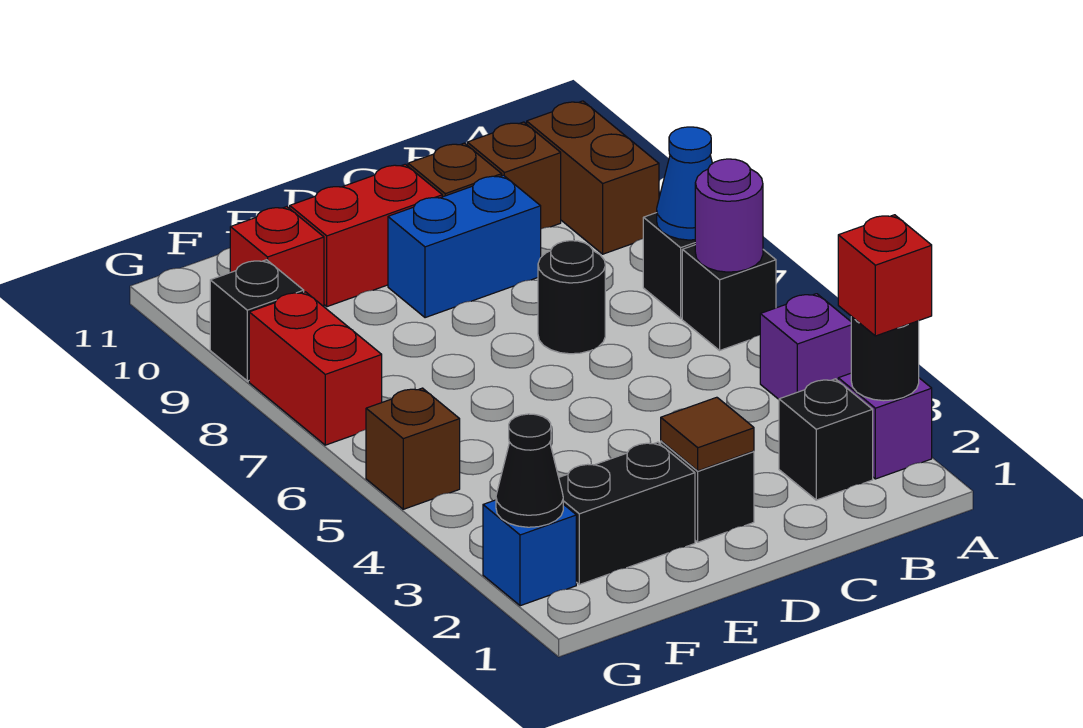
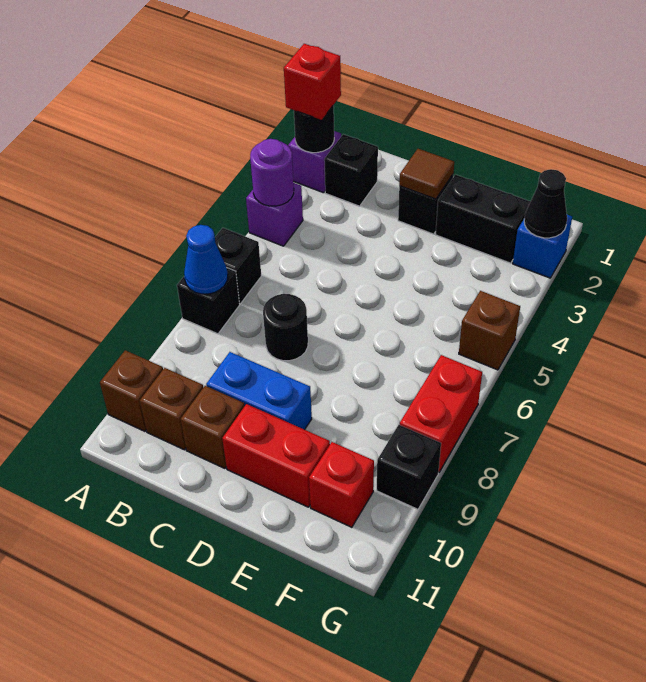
purple round brick A6 level 2 -> purple round brick A4 level 2
brown brick A9:A10 level 1 -> brown brick A10 level 1

